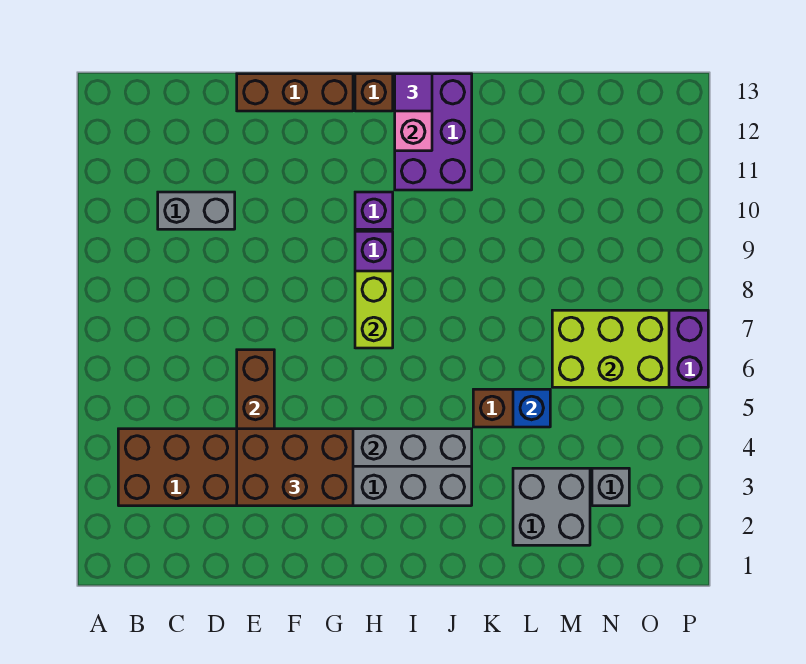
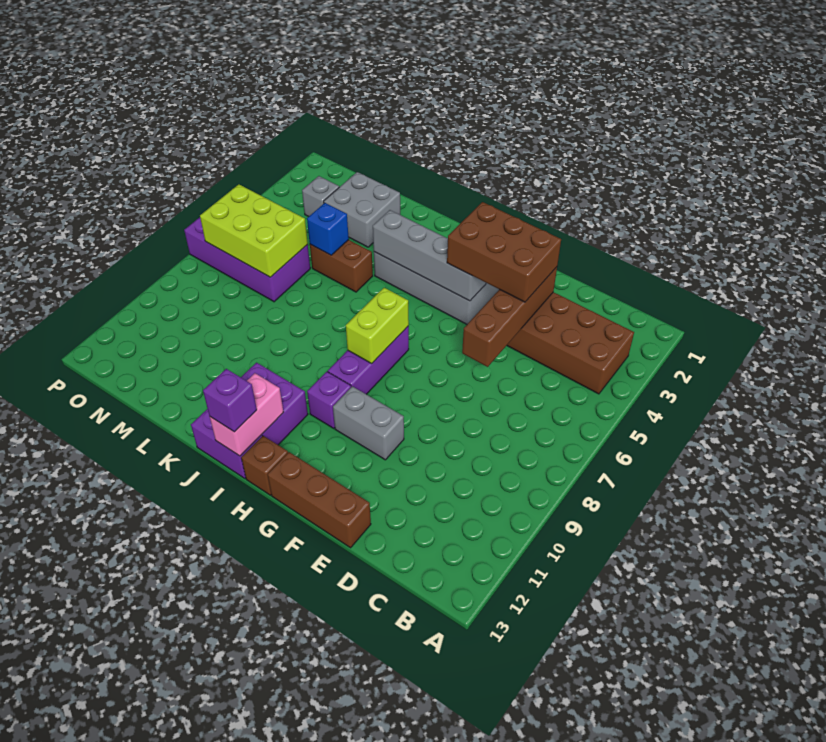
grey brick C10:D10 level 1 -> grey brick F10:G10 level 1
purple tile I13 level 3 -> purple brick I13 level 3

